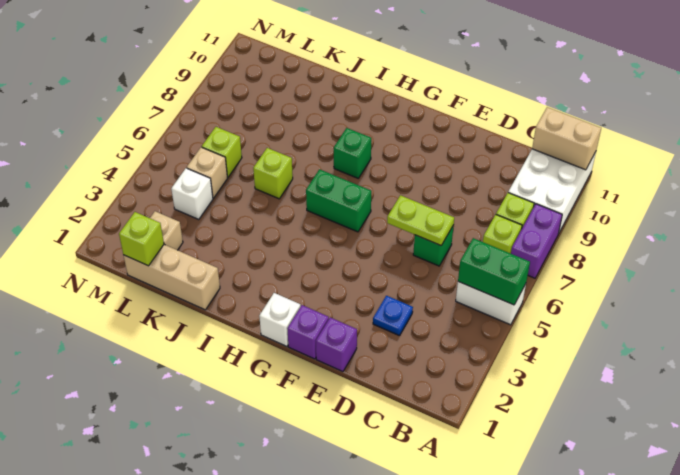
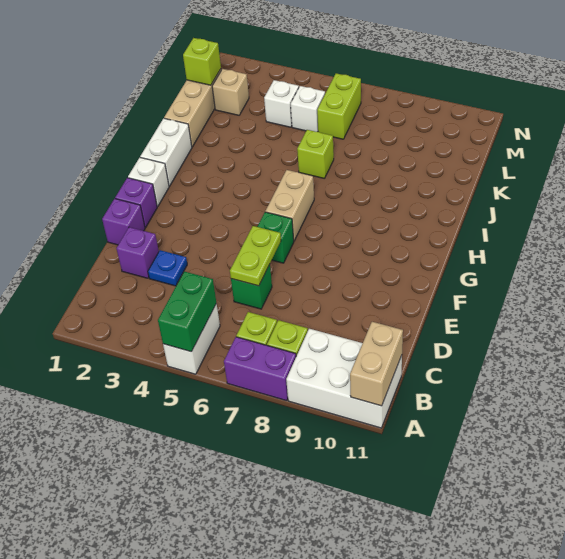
none -> purple brick D2 level 1
green brick G6:H6 level 1 -> tan brick G6:H6 level 1
none -> white brick H1:I1 level 1
green brick H8 level 1 -> green brick F6 level 1
tan brick L5 level 1 -> white brick L5 level 1
lime brick L6 level 1 -> lime brick L6:M6 level 1

